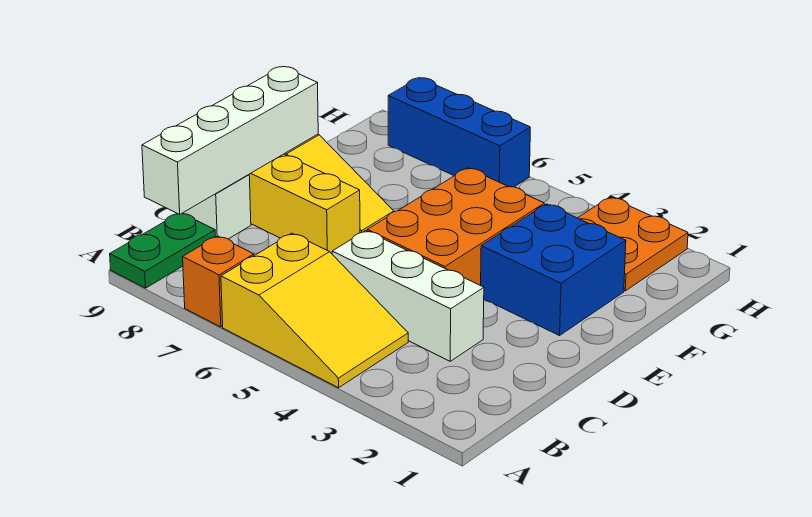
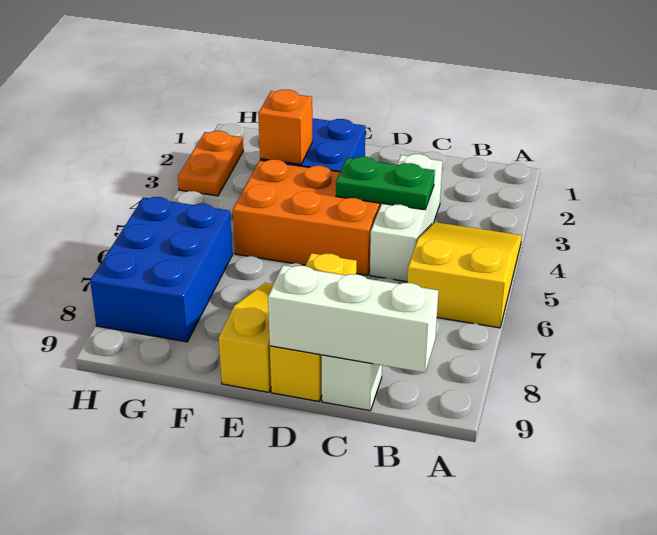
orange brick A7 level 1 -> orange brick F3 level 2
green plate A9:B9 level 1 -> green plate C4:D4 level 2
white brick B9:E9 level 2 -> white brick B9:D9 level 2
orange plate G2:H3 level 1 -> orange plate H2:H3 level 1
blue brick H6:H8 level 1 -> blue brick G6:H8 level 1

